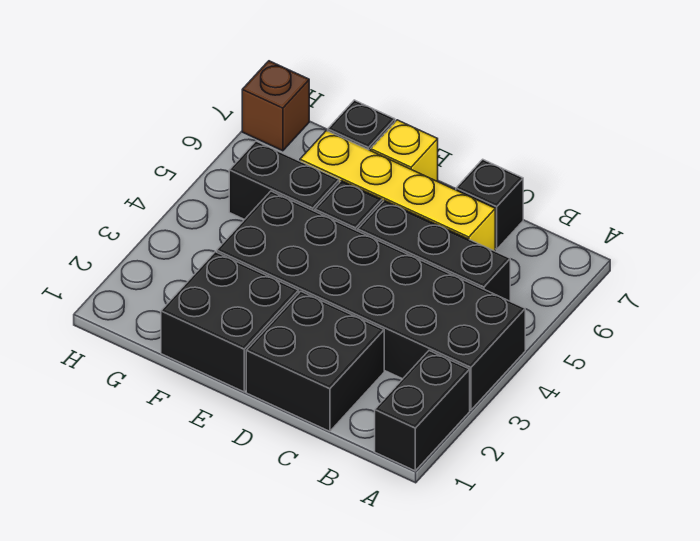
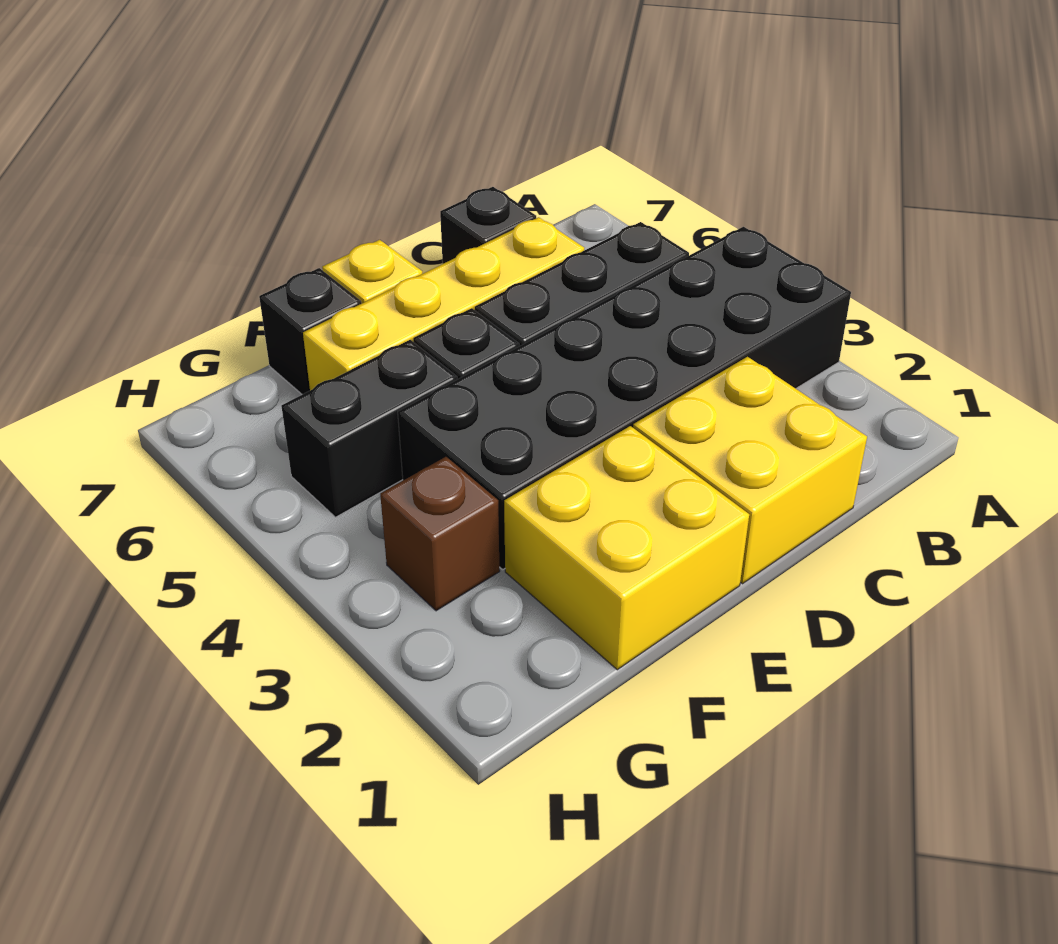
black brick A1:A2 level 1 -> none
black brick C1:D2 level 1 -> yellow brick C1:D2 level 1
black brick E1:F2 level 1 -> yellow brick E1:F2 level 1
brown brick H7 level 1 -> brown brick G3 level 1

